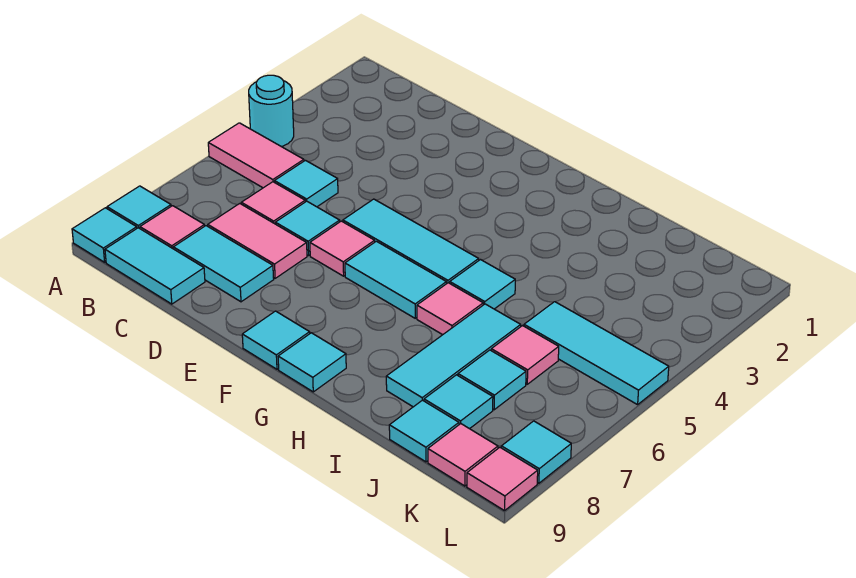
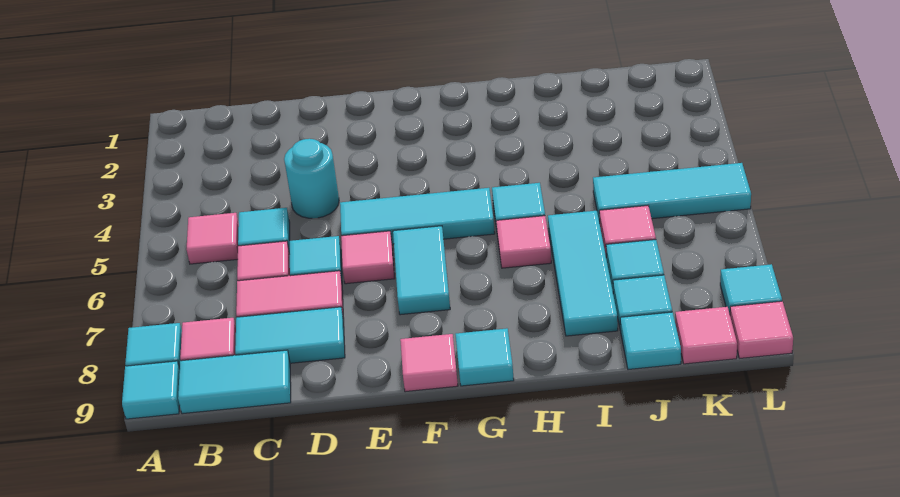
cyan round brick A4 level 1 -> cyan round brick D4 level 1
pink tile A5:B5 level 1 -> pink tile B5 level 1
cyan tile F6:G6 level 1 -> cyan tile F6:F7 level 1
cyan tile F9 level 1 -> pink tile F9 level 1

